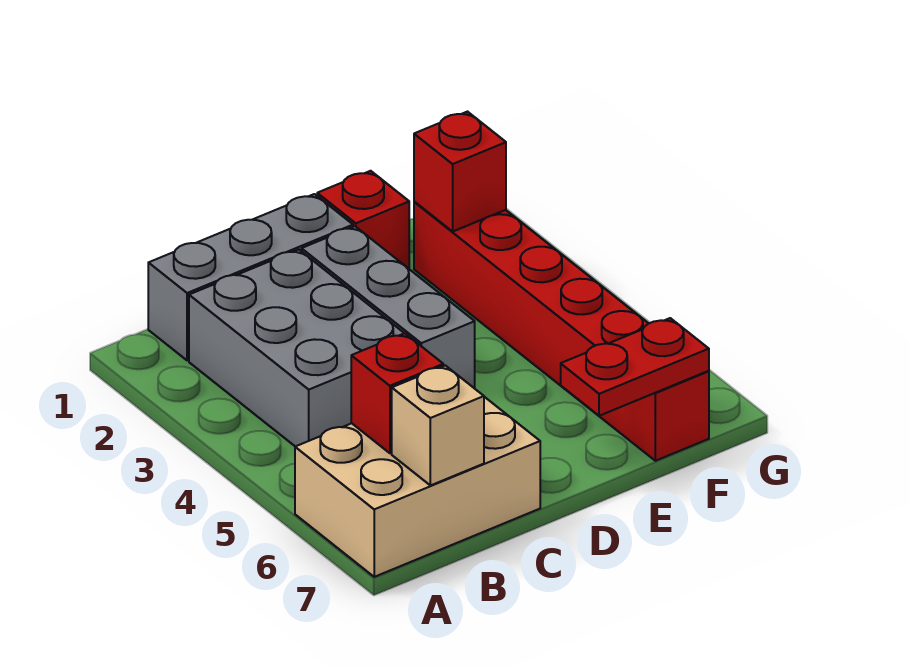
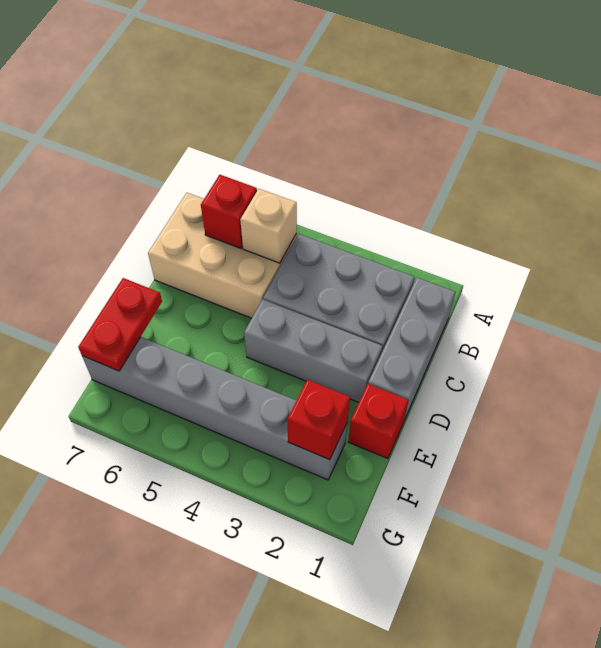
tan brick A6:C7 level 1 -> tan brick B5:C7 level 1
tan brick B7 level 2 -> tan brick B5 level 2
red brick F2:F7 level 1 -> grey brick F2:F7 level 1

